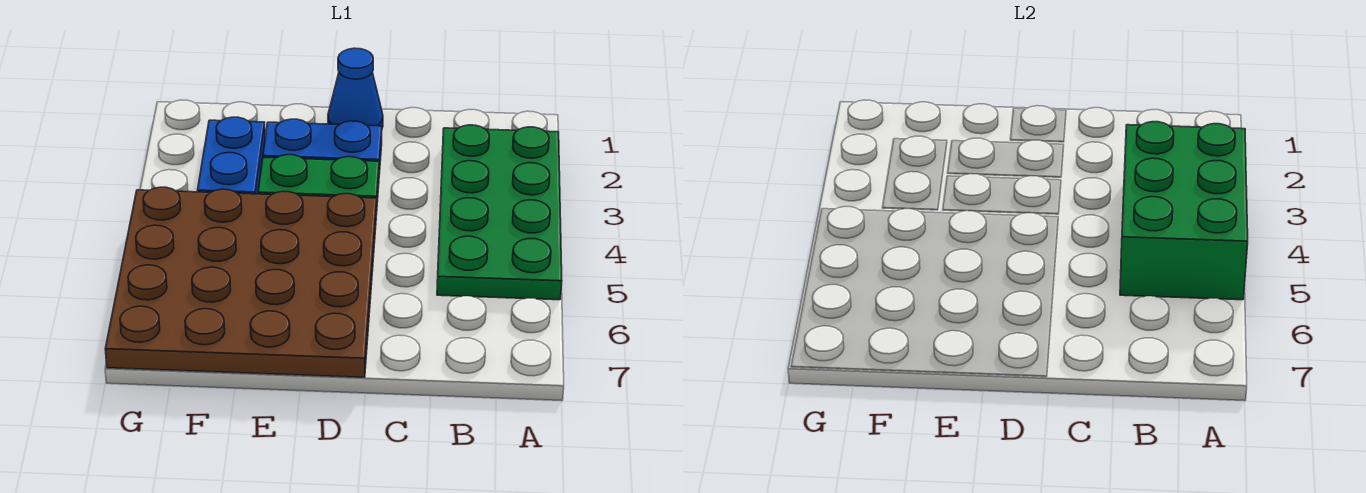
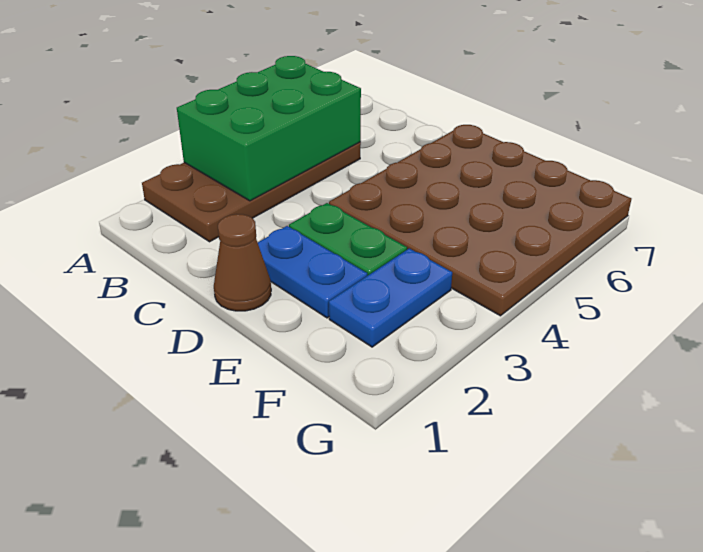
green plate A2:B5 level 1 -> brown plate A2:B5 level 1
blue cone D1 level 1 -> brown cone D1 level 1

